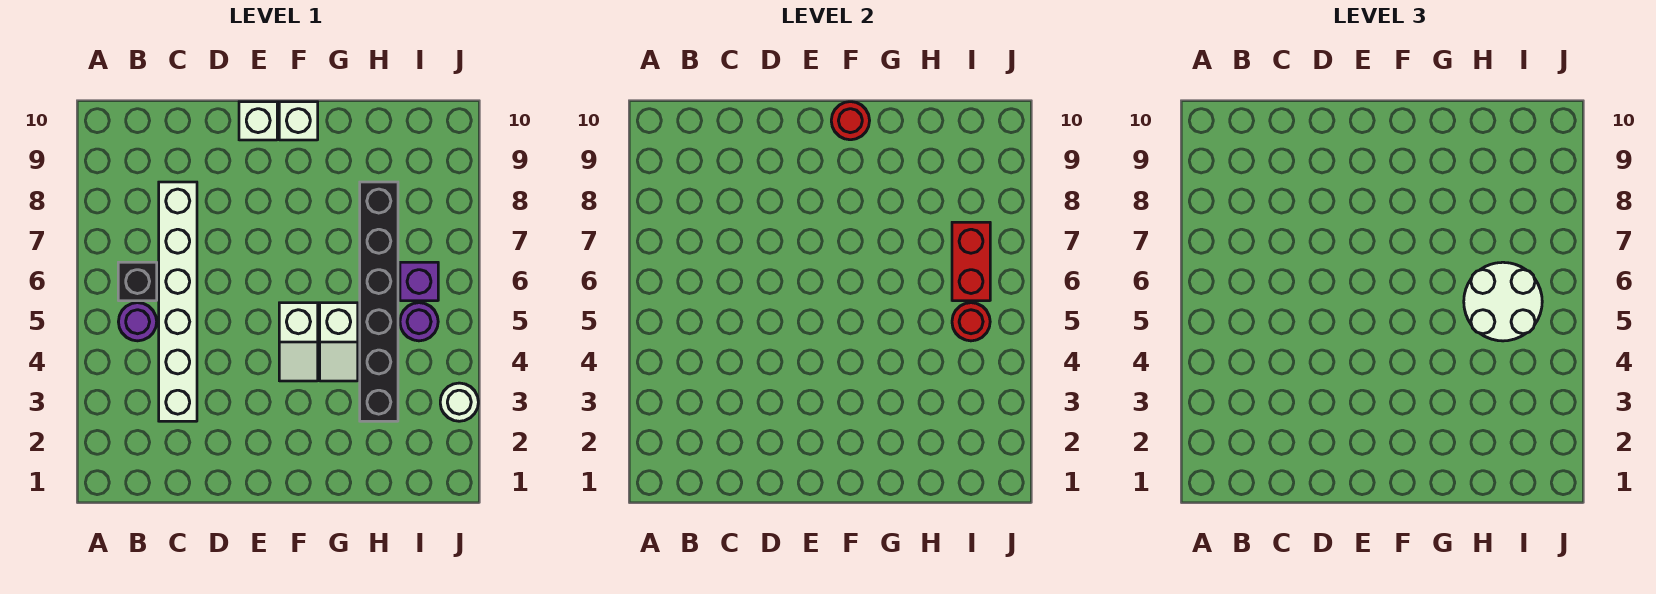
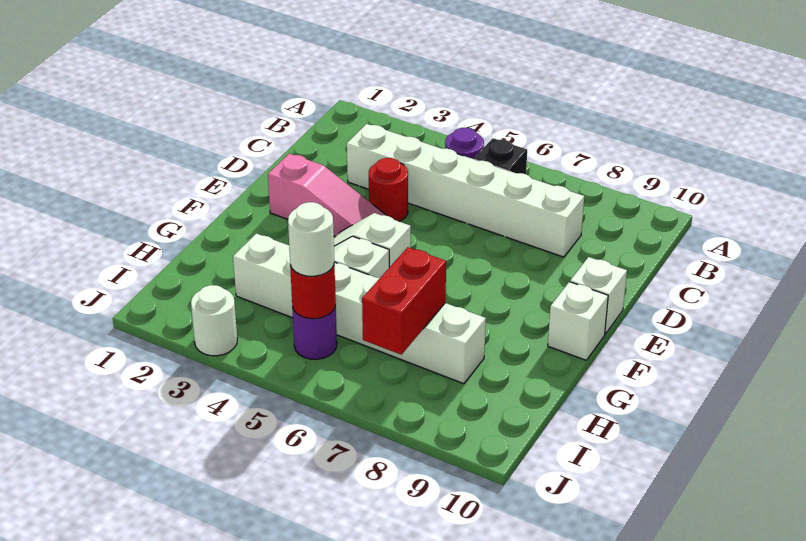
none -> pink slope E2:E4 level 1 top 2
red round brick F10 level 2 -> red round brick D4 level 1
black brick H3:H8 level 1 -> white brick H3:H8 level 1
white round brick H5:I6 level 3 -> white round brick I5 level 3
purple brick I6 level 1 -> none
red brick I6:I7 level 2 -> red brick H7:I7 level 2

